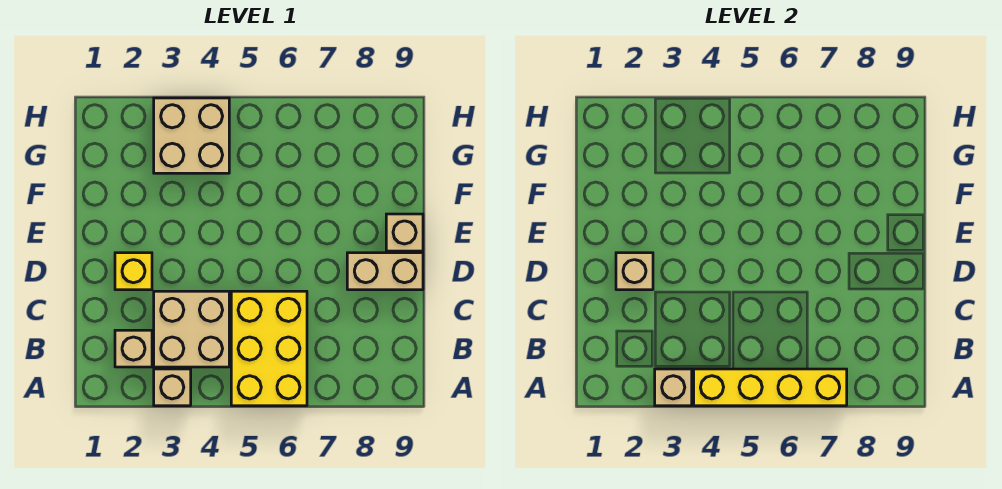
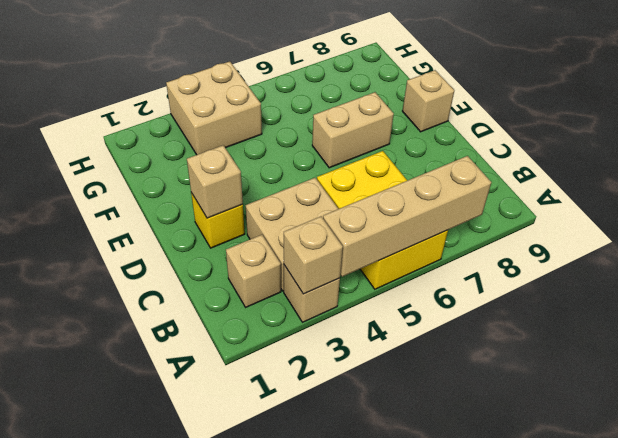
yellow brick A4:A7 level 2 -> tan brick A4:A7 level 2
tan brick D8:D9 level 1 -> tan brick E6:E7 level 1

